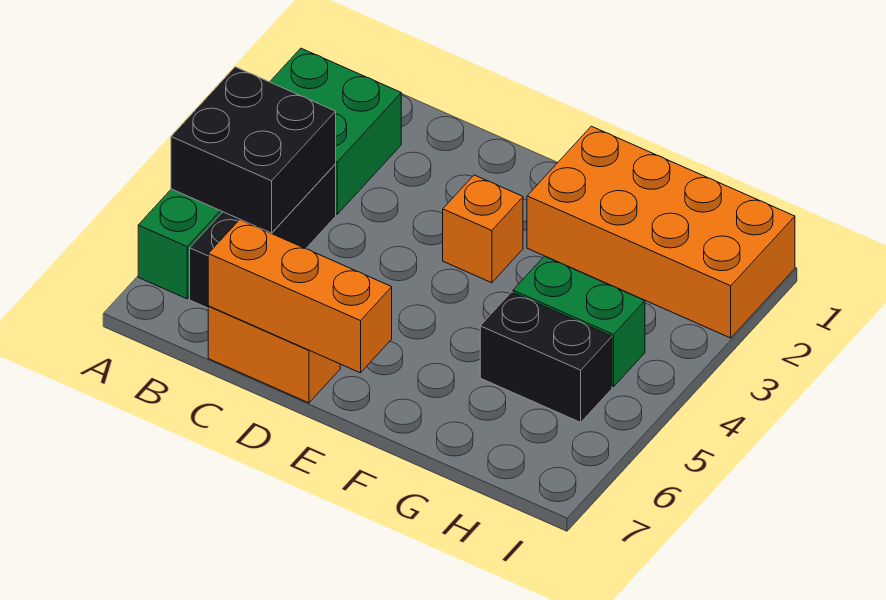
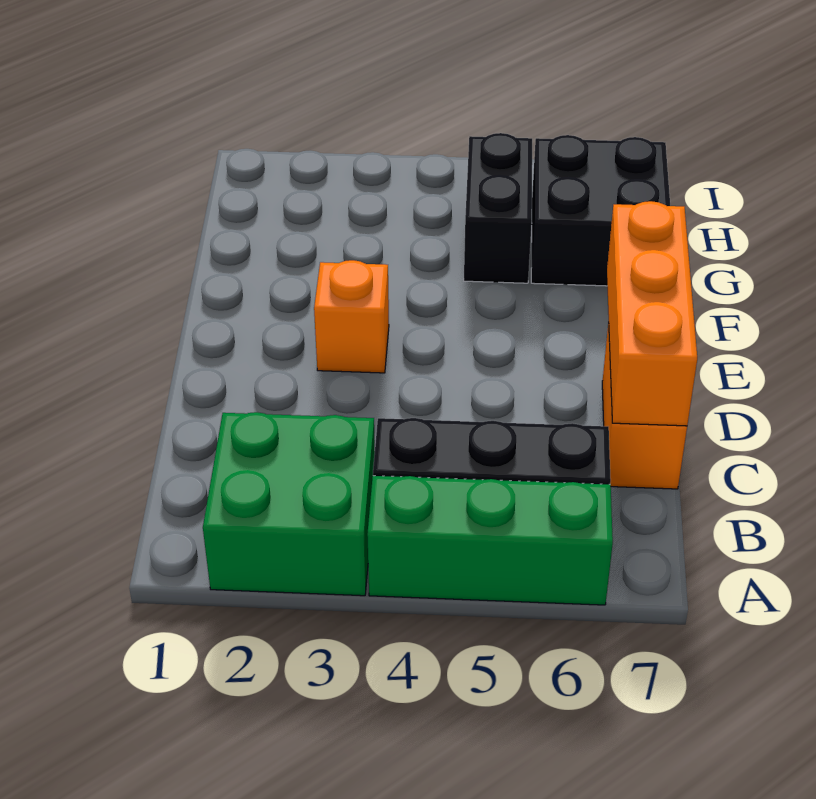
black brick A4:B5 level 2 -> black brick G6:H7 level 1
orange brick F1:I2 level 1 -> none
green brick G4:H4 level 1 -> none

